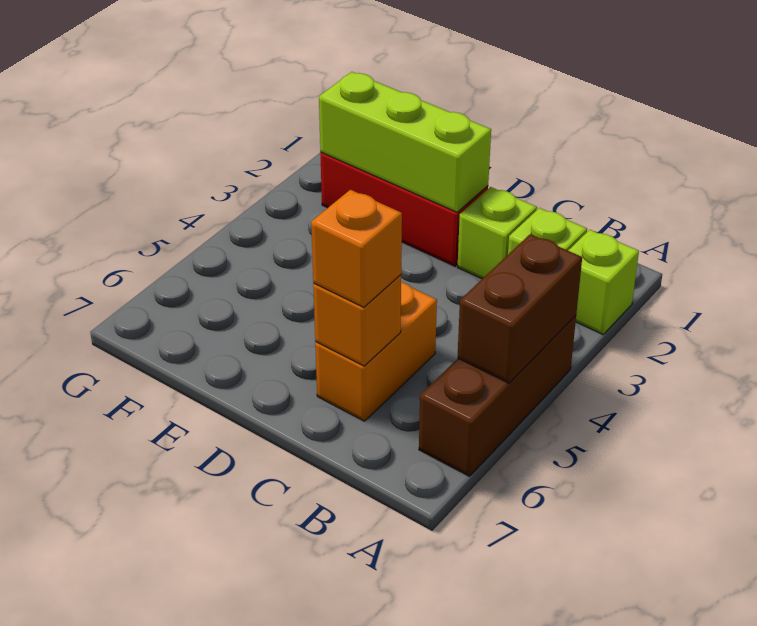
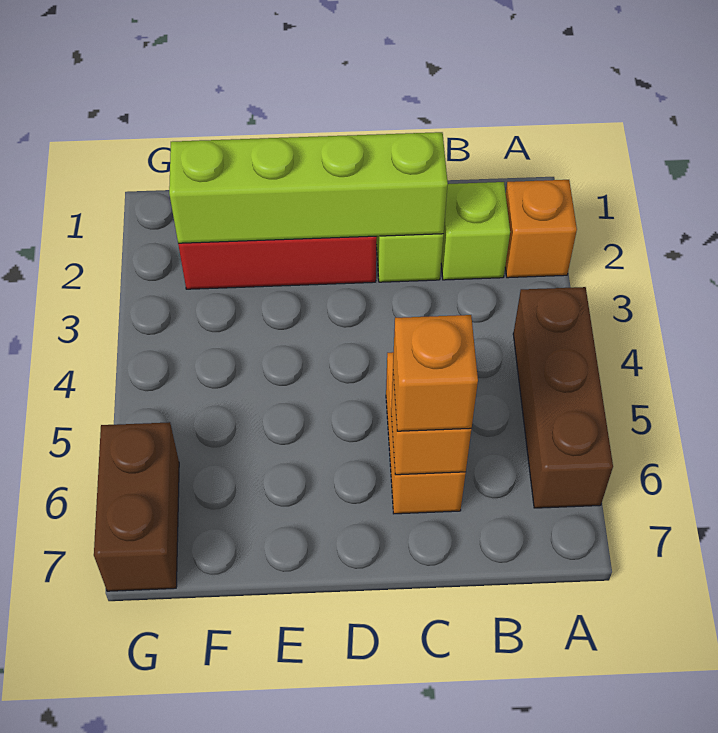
lime brick A2 level 1 -> orange brick A2 level 1
brown brick A4:A5 level 2 -> brown brick G6:G7 level 1
lime brick D2:F2 level 2 -> lime brick C2:F2 level 2

